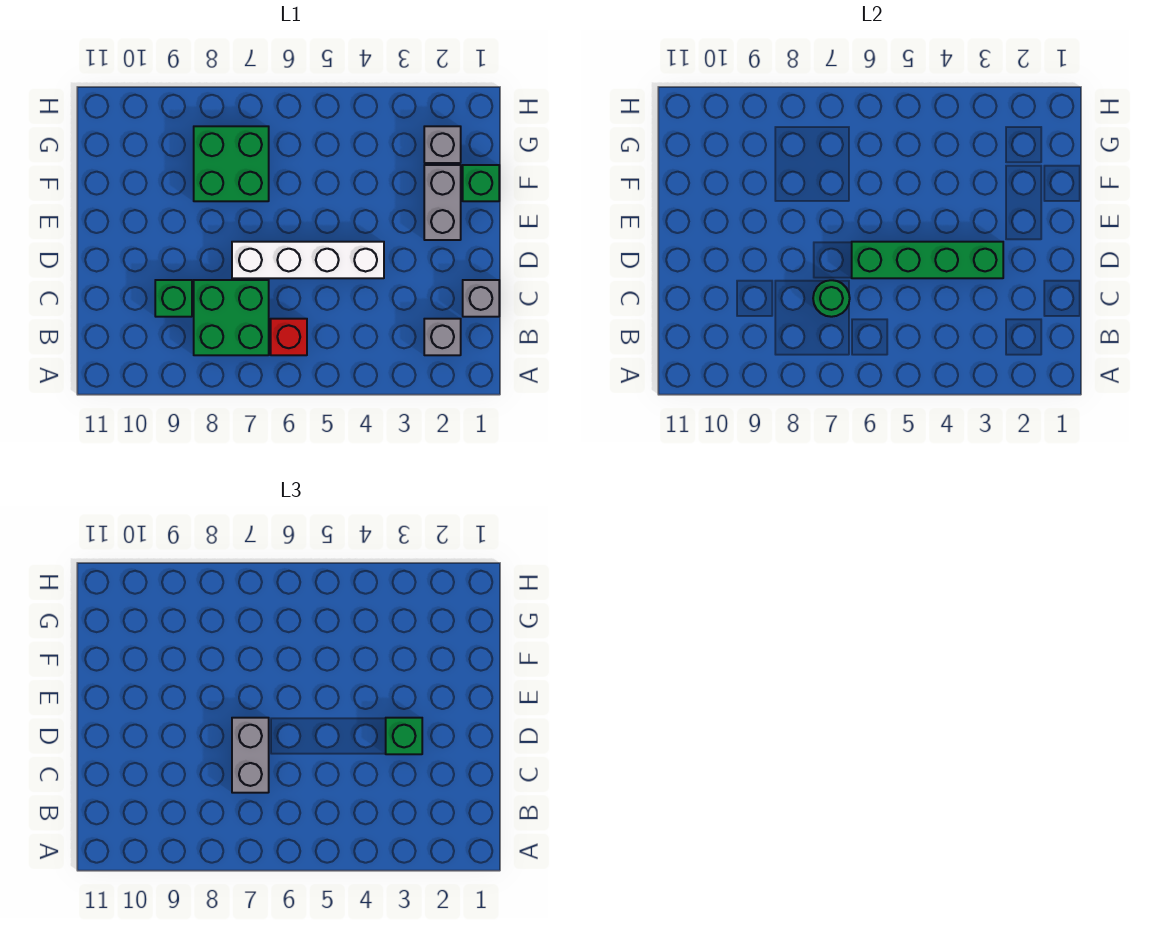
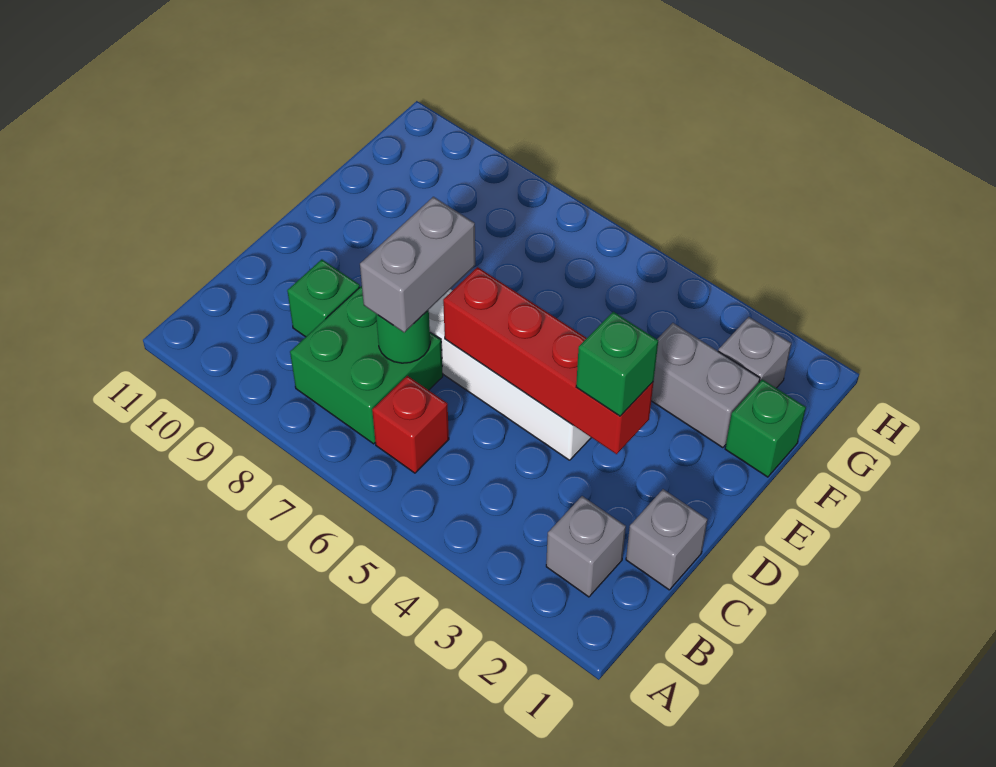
green brick D3:D6 level 2 -> red brick D3:D6 level 2
grey brick E2:F2 level 1 -> grey brick F2:F3 level 1
green brick F7:G8 level 1 -> none

